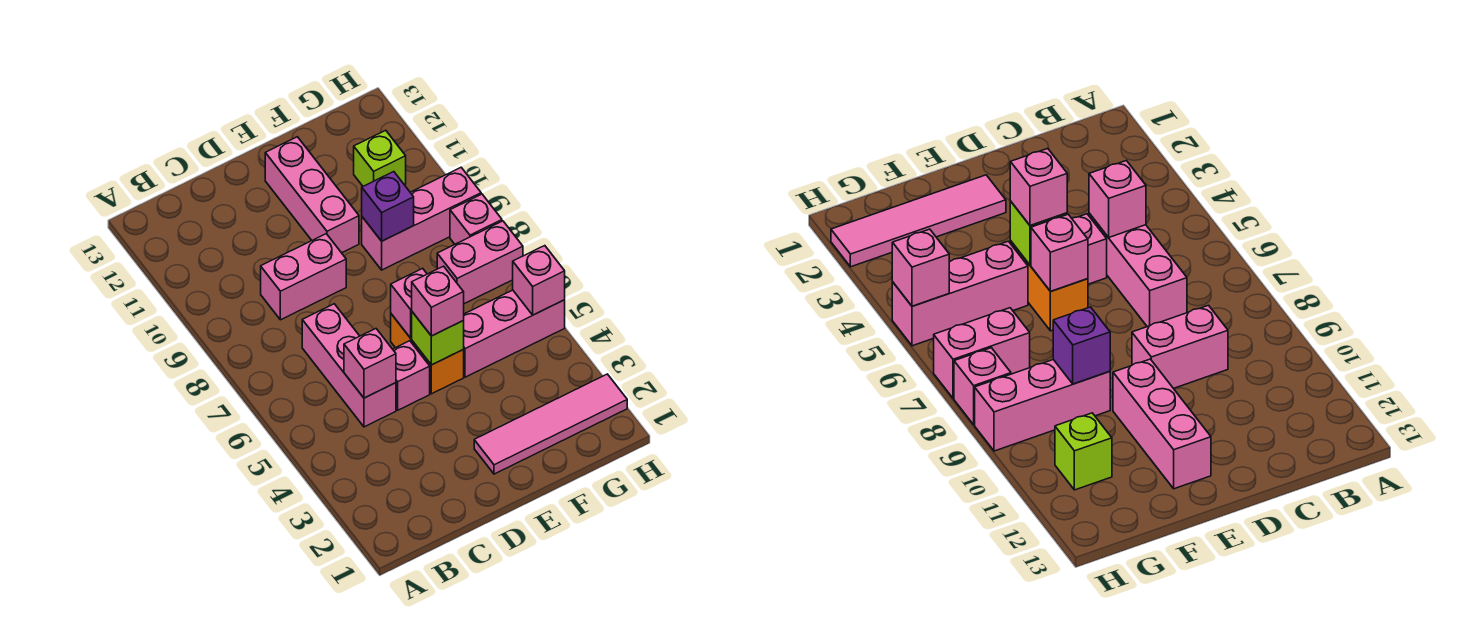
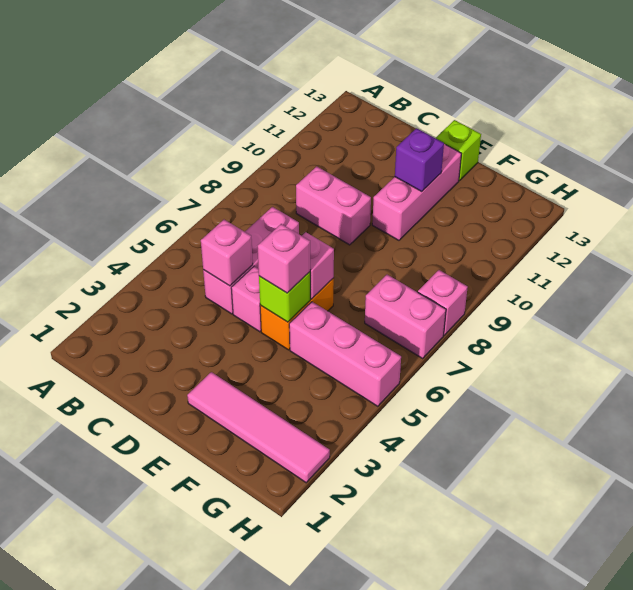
pink brick F9:H9 level 1 -> none
purple brick F9 level 2 -> purple brick E11 level 2
lime brick G11 level 1 -> lime brick E13 level 1
pink brick H5 level 2 -> none

